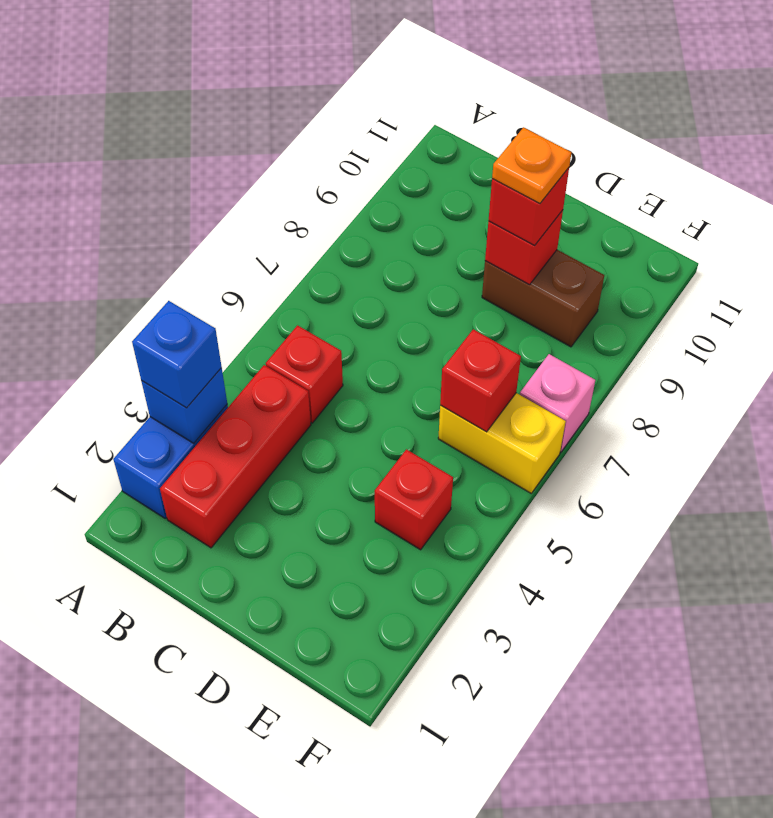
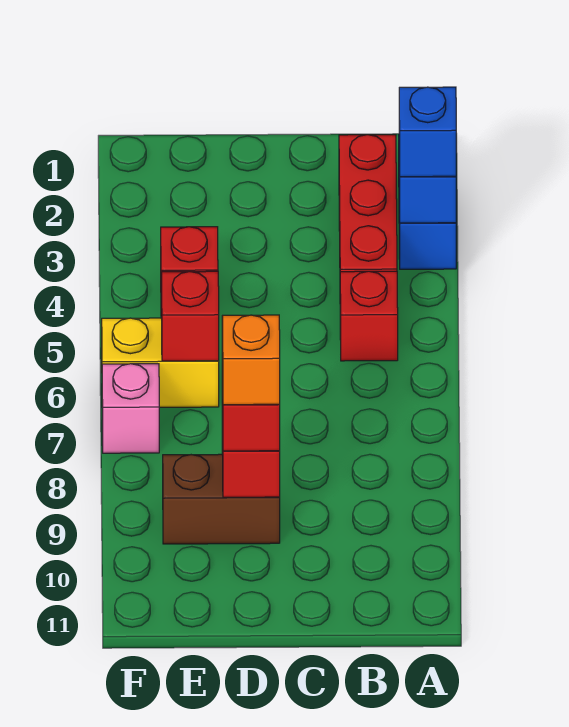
orange plate D9 level 4 -> orange brick D9 level 4

